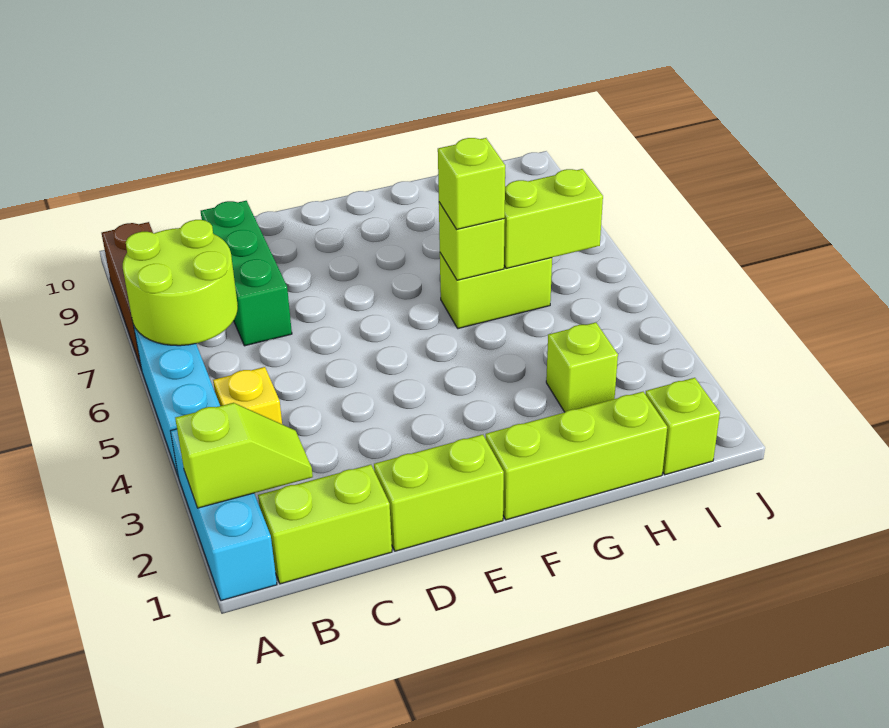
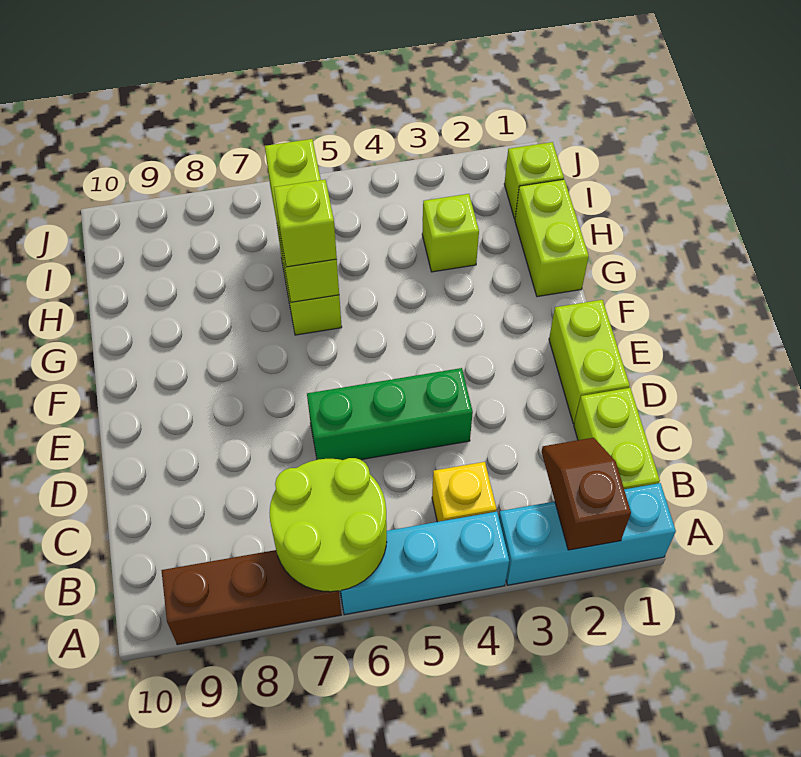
lime slope A2:B2 level 2 top A -> brown slope A2:B2 level 2 top A
green brick C7:C9 level 1 -> green brick D4:D6 level 1
lime brick F1:H1 level 1 -> lime brick G1:H1 level 1

